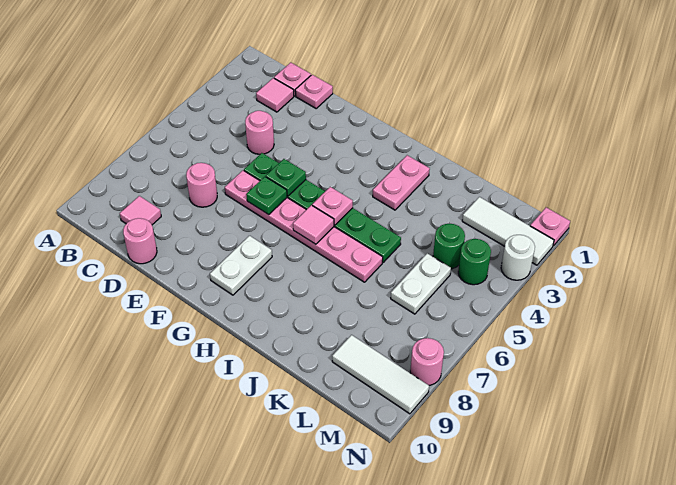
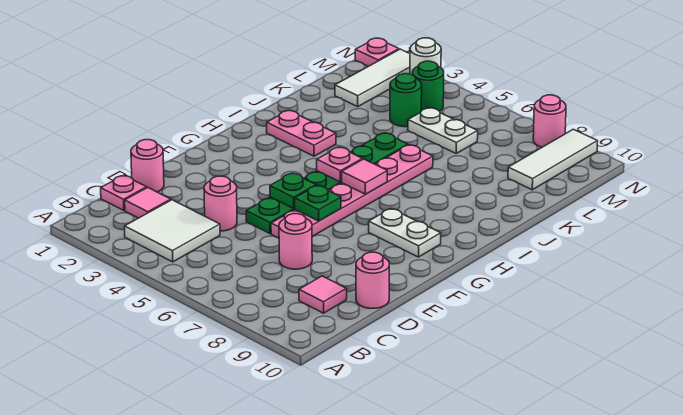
none -> white tile B3:C4 level 1
pink plate D1 level 1 -> pink round brick D1 level 1

